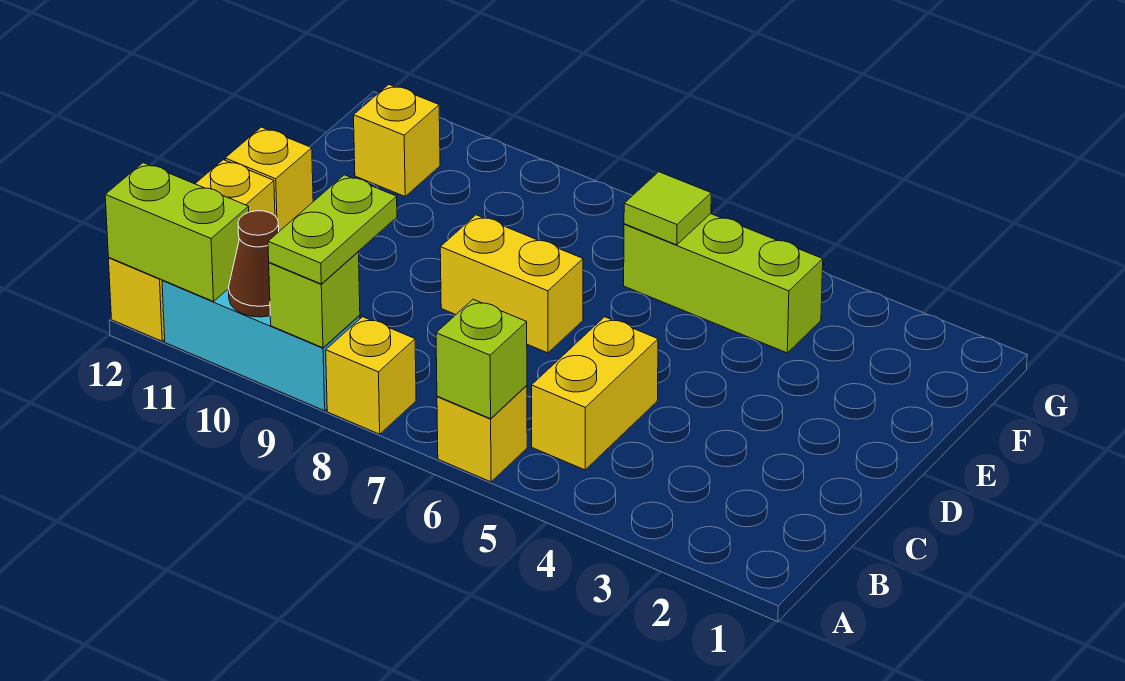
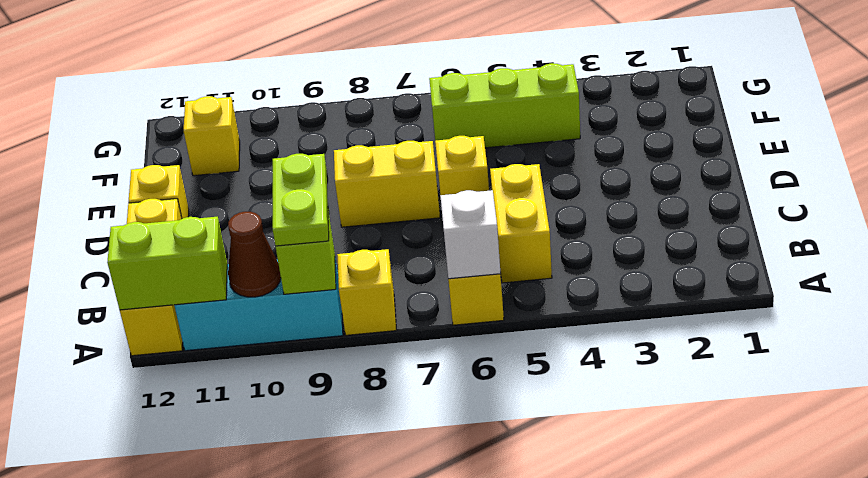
lime brick A6 level 2 -> white brick A6 level 2
none -> yellow brick D6 level 1
lime tile F6 level 2 -> none

